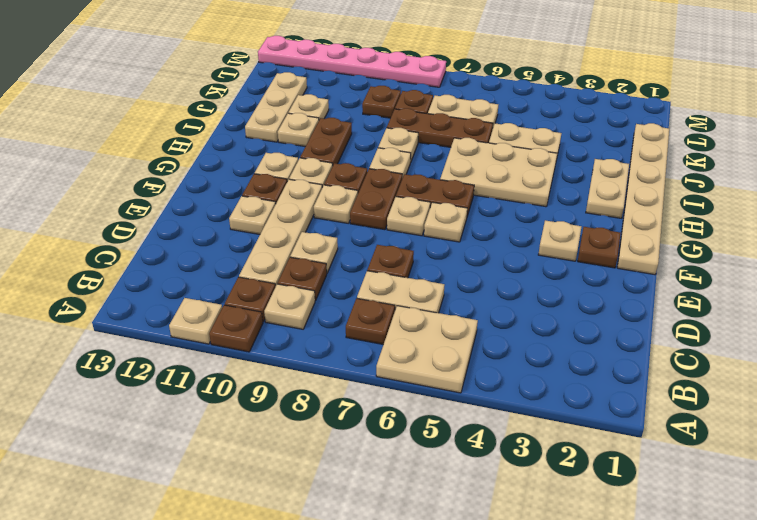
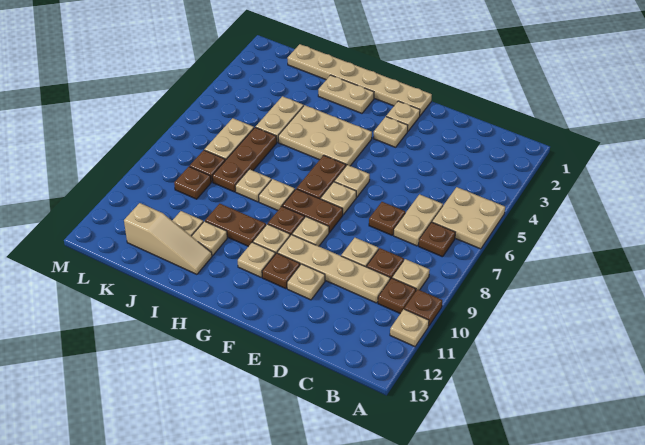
brown plate F2 level 1 -> tan plate F2 level 1
tan plate H4:I6 level 1 -> tan plate G4:I5 level 1
tan plate I12:K12 level 1 -> tan slope I12:K12 level 1 top K
pink plate M8:M13 level 1 -> none

